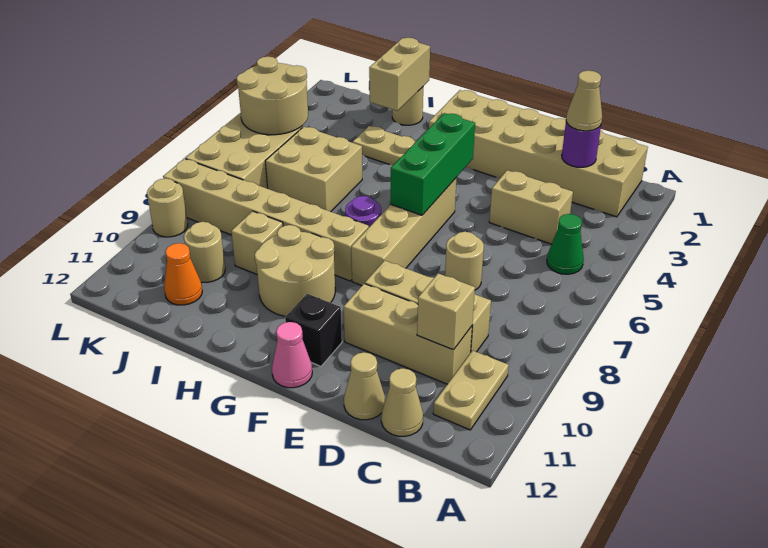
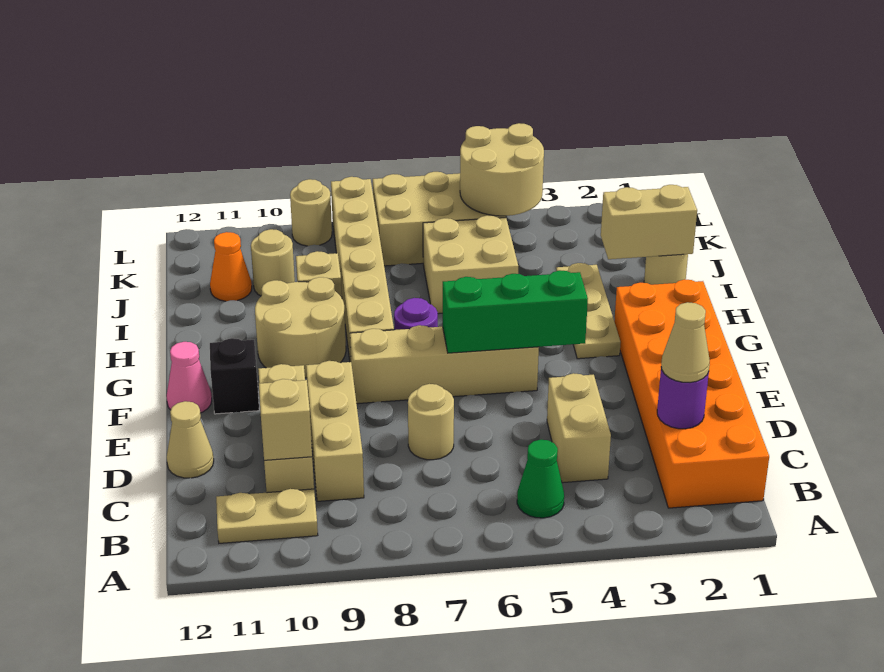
tan brick B1:G2 level 1 -> orange brick B1:G2 level 1
tan cone C12 level 1 -> none

